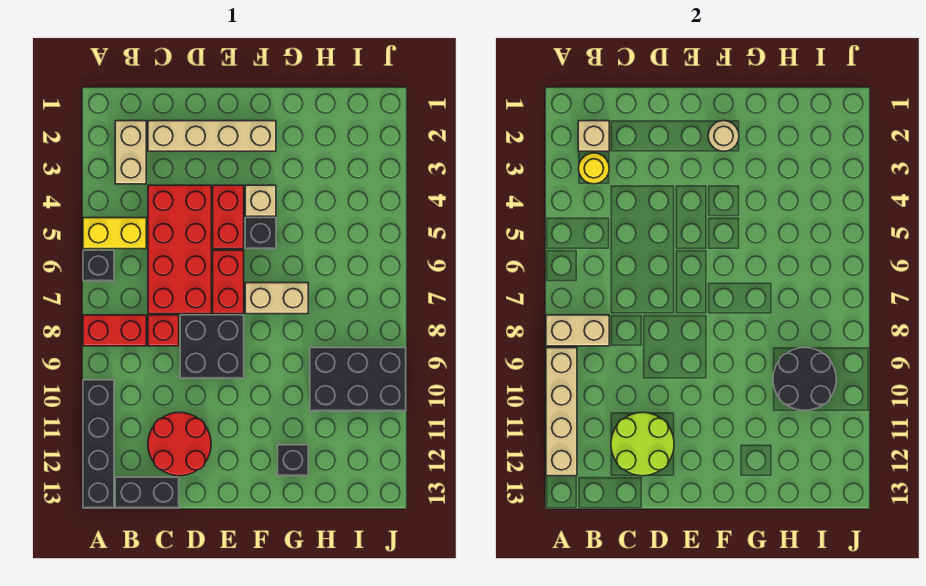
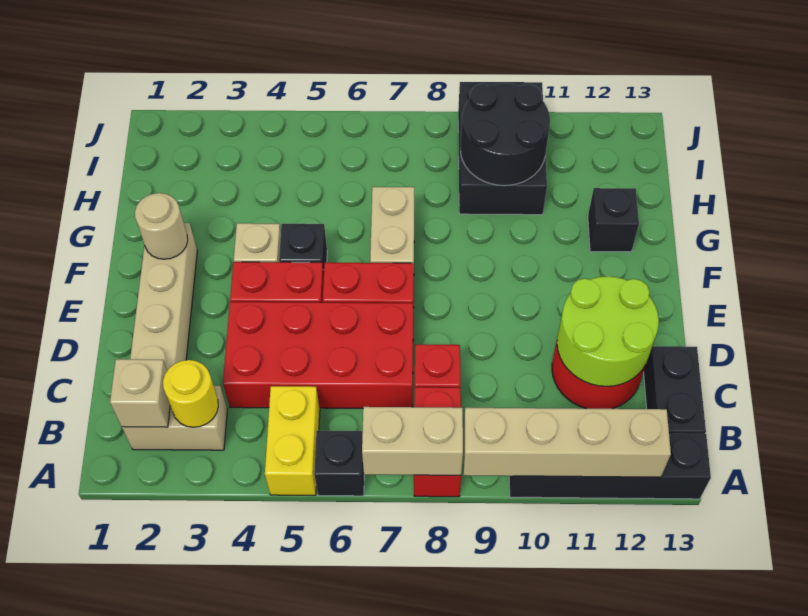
tan brick A8:B8 level 2 -> tan brick A7:A8 level 2
black brick D8:E9 level 1 -> none

